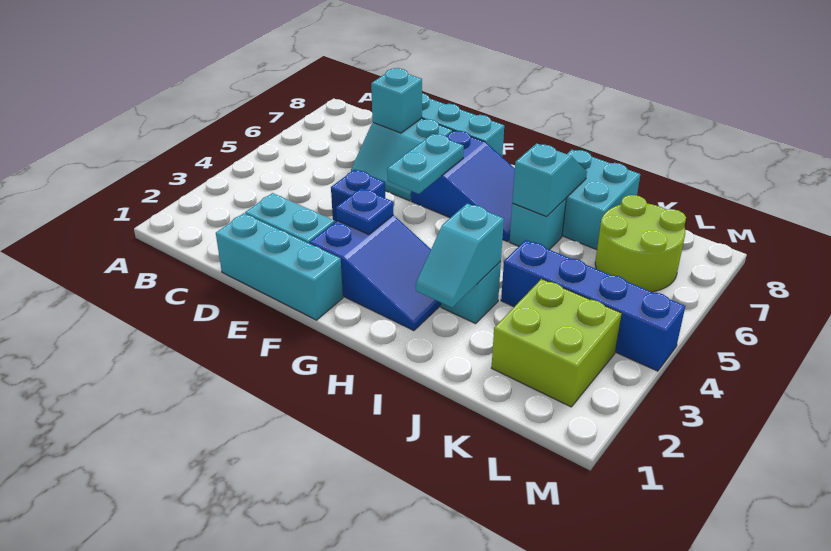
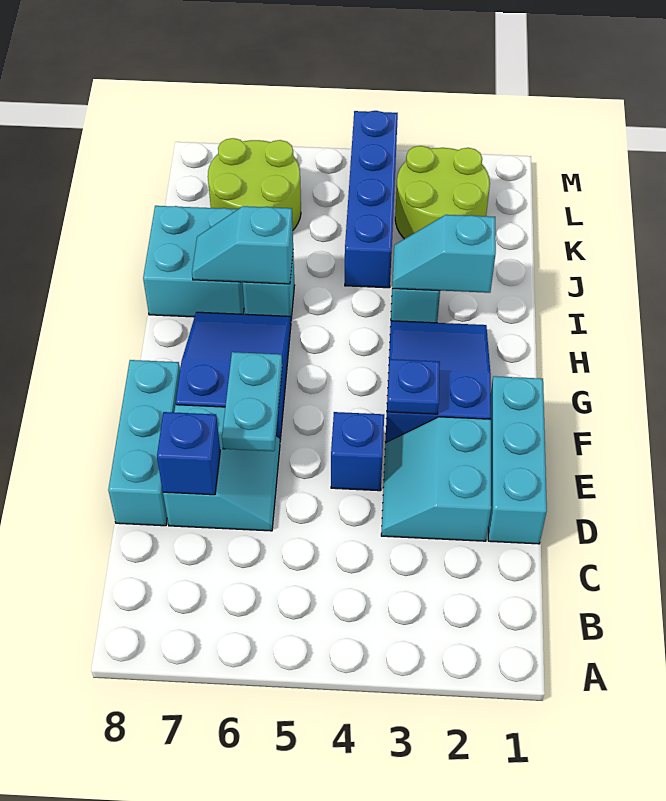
cyan brick D7 level 2 -> blue brick D7 level 2
cyan plate F5:F6 level 2 -> cyan plate E6:F6 level 2
cyan slope I2:I3 level 2 top 3 -> cyan slope I2:I3 level 2 top 2
lime brick K2:L3 level 1 -> lime round brick K2:L3 level 1

